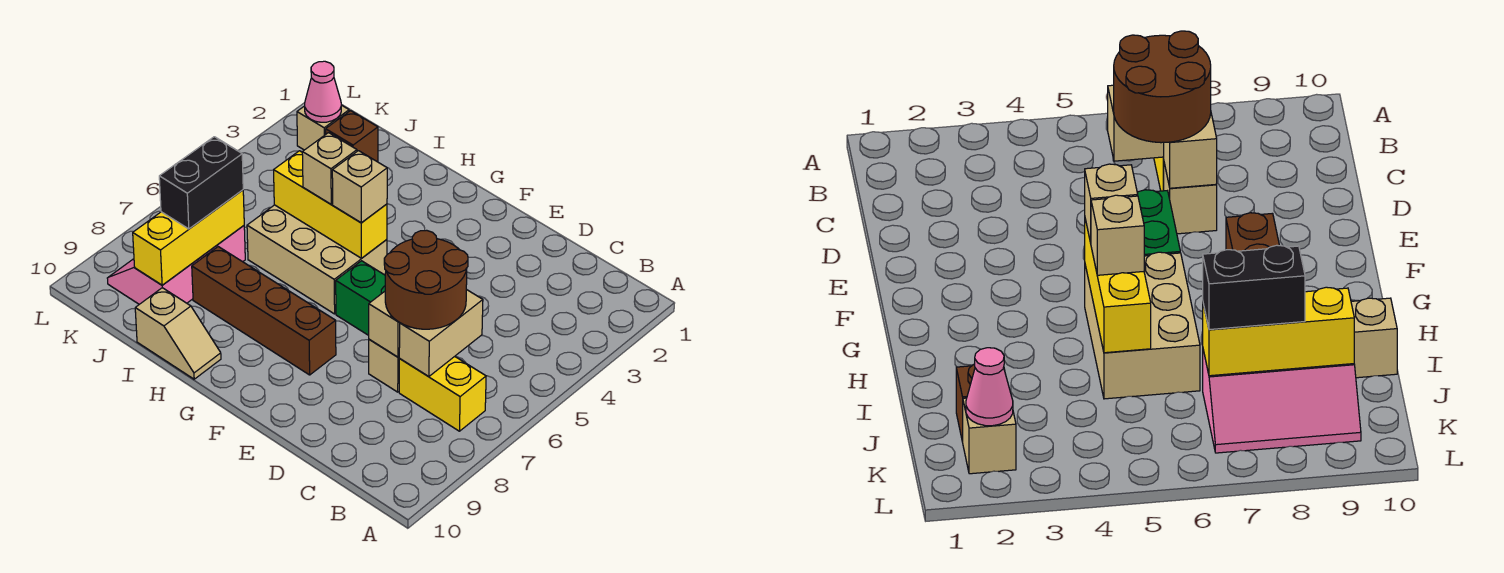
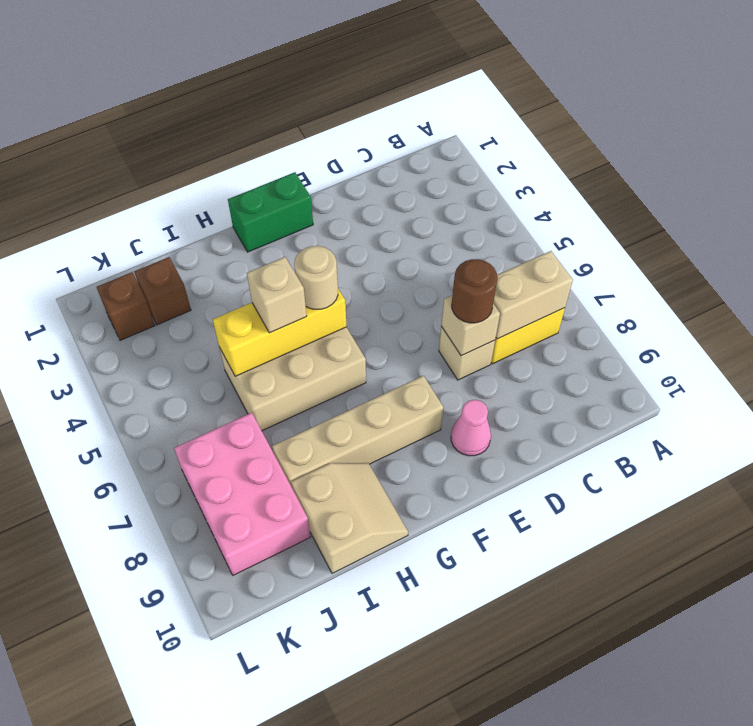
tan brick C6:C7 level 2 -> tan brick B7:C7 level 2
brown round brick C6:D7 level 3 -> brown round brick D7 level 3
green brick E6:F6 level 1 -> green brick F1:G1 level 1
brown brick F8:I8 level 1 -> tan brick F8:I8 level 1
tan brick G5 level 3 -> tan round brick G5 level 3
tan slope H10:I10 level 1 top I -> tan slope H9:I10 level 1 top I
pink slope J7:K9 level 1 top J -> pink brick J7:K9 level 1
yellow brick J7:J9 level 2 -> none
black brick J7:J8 level 3 -> none
tan brick K2 level 1 -> brown brick K2 level 1
pink cone K2 level 2 -> pink cone E9 level 1

